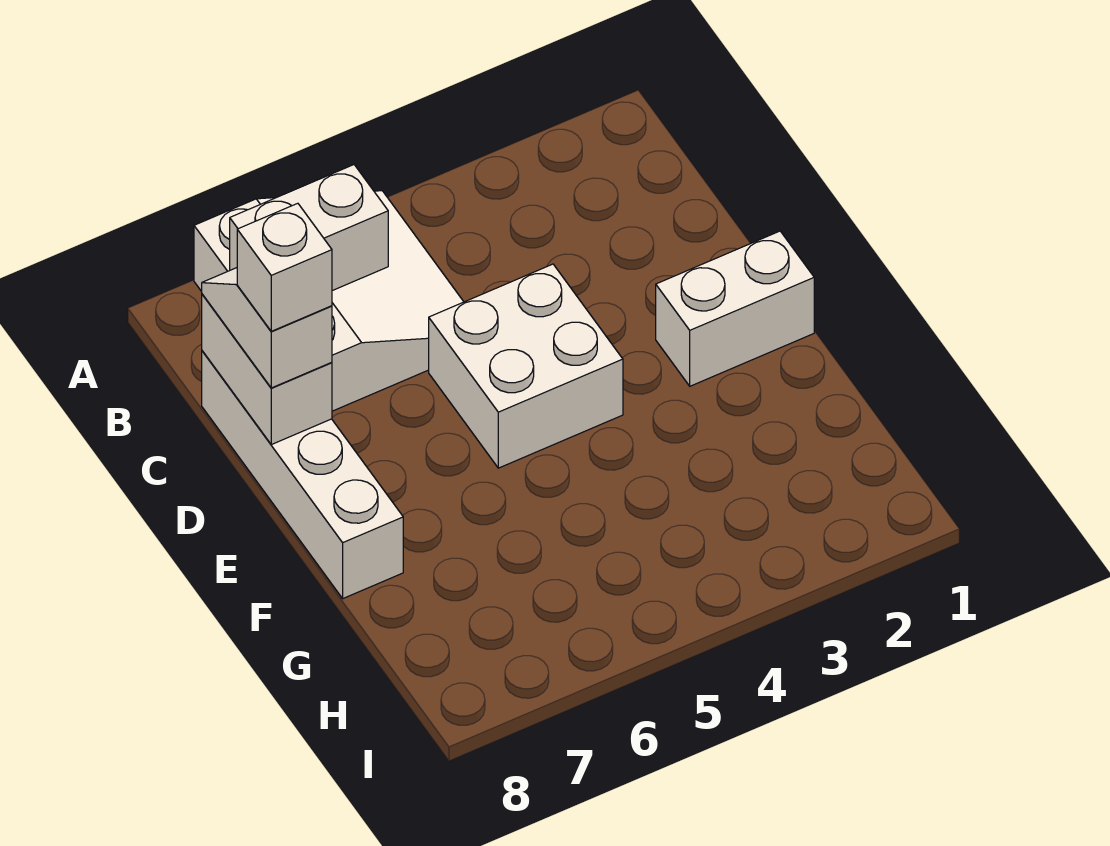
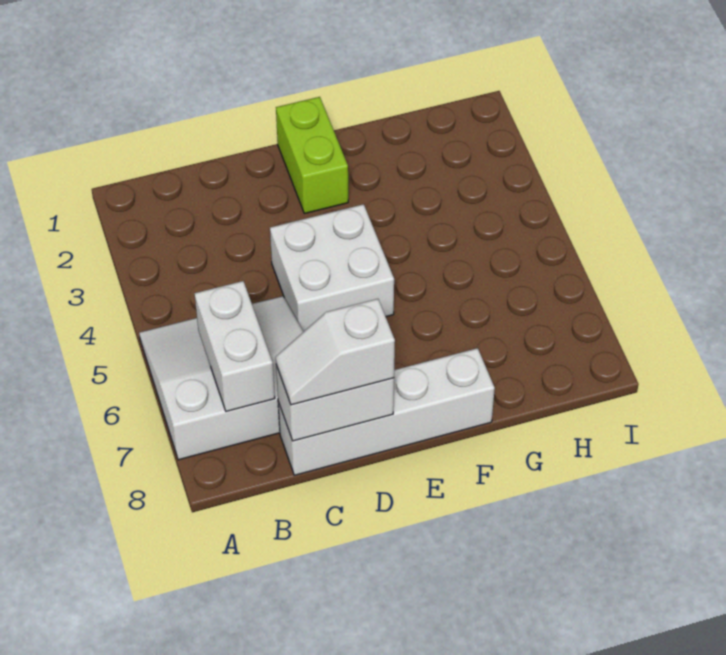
white brick D8 level 4 -> none
white brick E1:E2 level 1 -> lime brick E1:E2 level 1

